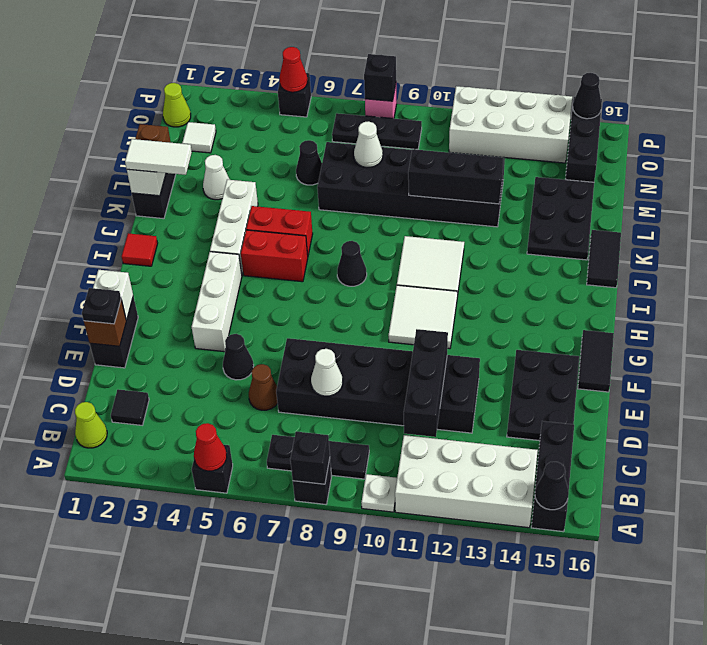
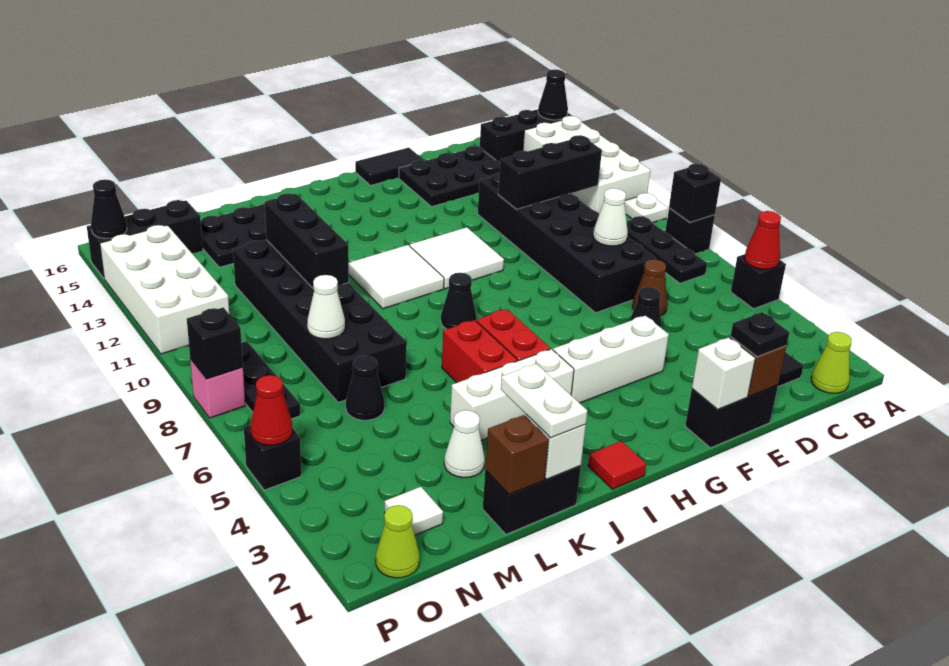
black tile J16:K16 level 1 -> none
white tile K1:K2 level 3 -> white plate K1:K2 level 3

